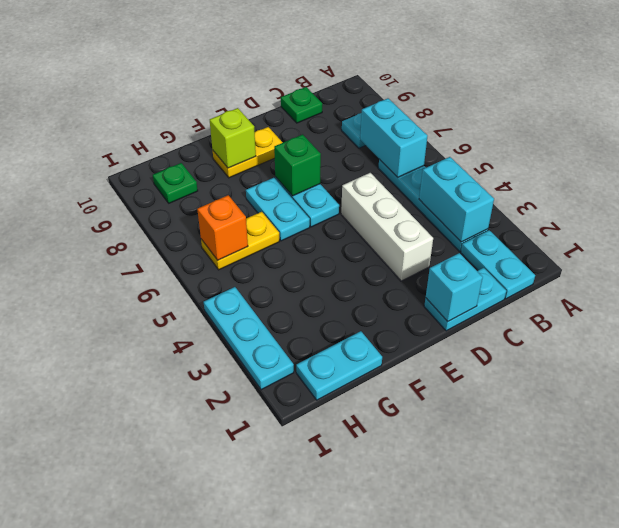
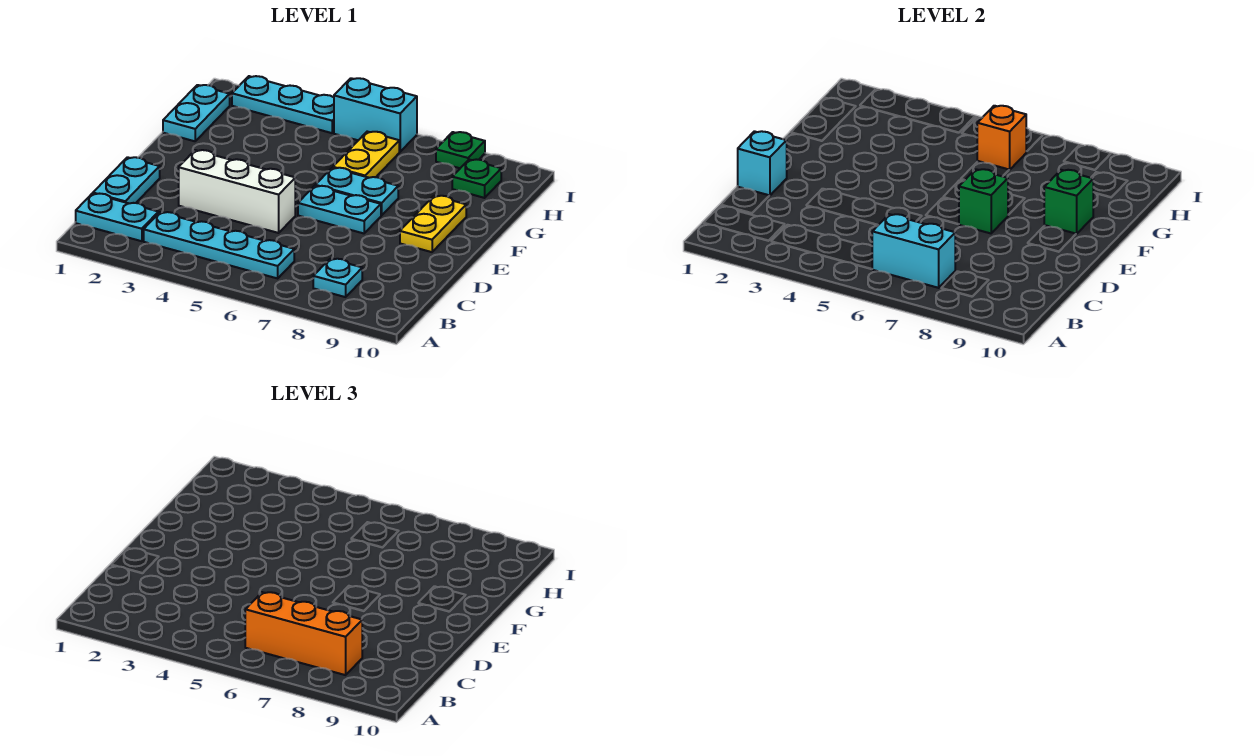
cyan brick B3:B4 level 2 -> cyan brick I5:I6 level 1
none -> orange brick B6:B8 level 3
green plate C10 level 1 -> green plate I8 level 1
lime brick F9 level 2 -> green brick F9 level 2

